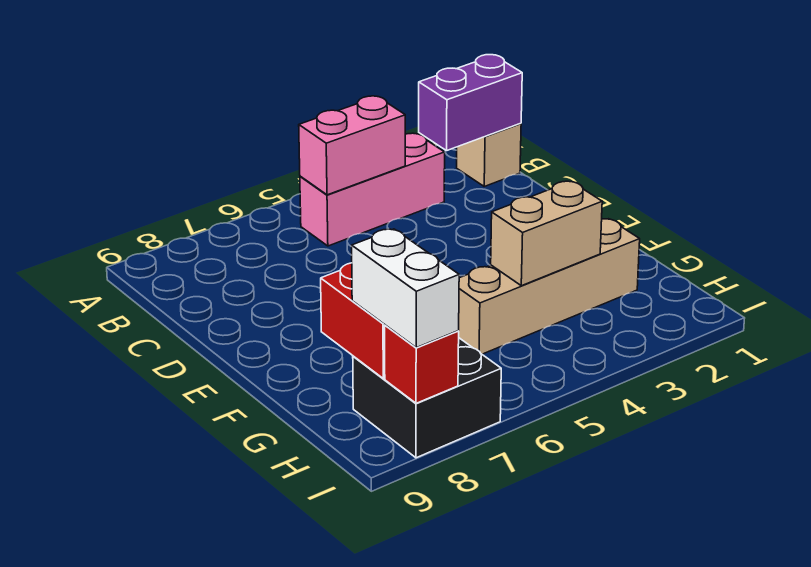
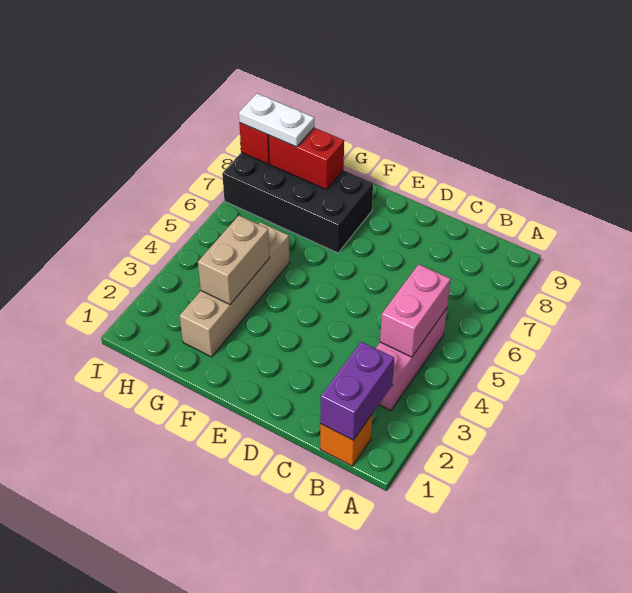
tan brick B1 level 1 -> orange brick B1 level 1
black brick H7:I8 level 1 -> black brick F7:I8 level 1
white brick H8:I8 level 3 -> white plate H8:I8 level 3

